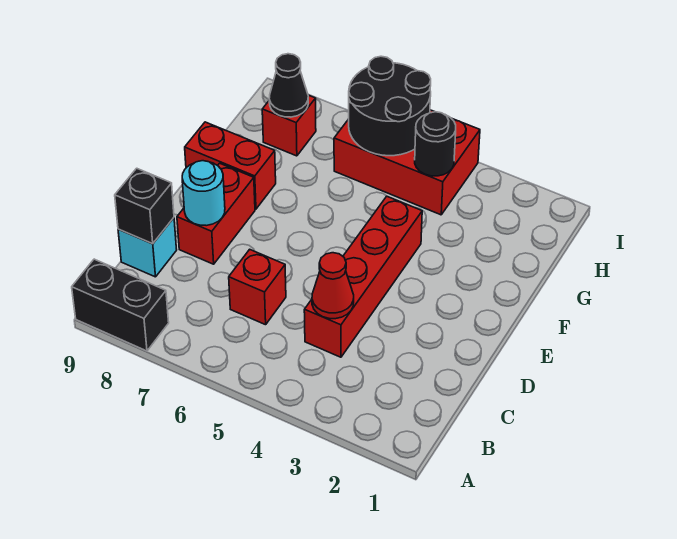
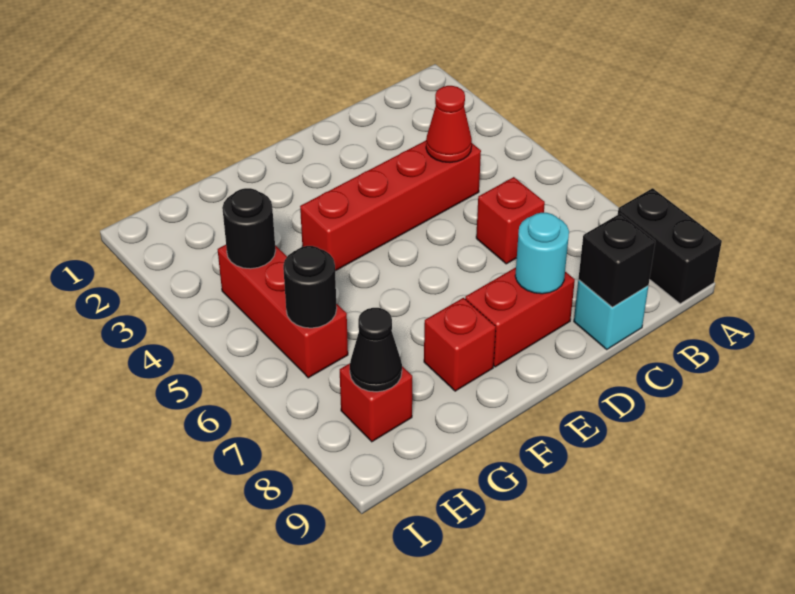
red brick F8:F9 level 1 -> red brick F8 level 1
red brick H4:I6 level 1 -> red brick H4:H6 level 1
black round brick H5:I6 level 2 -> black round brick H6 level 2

